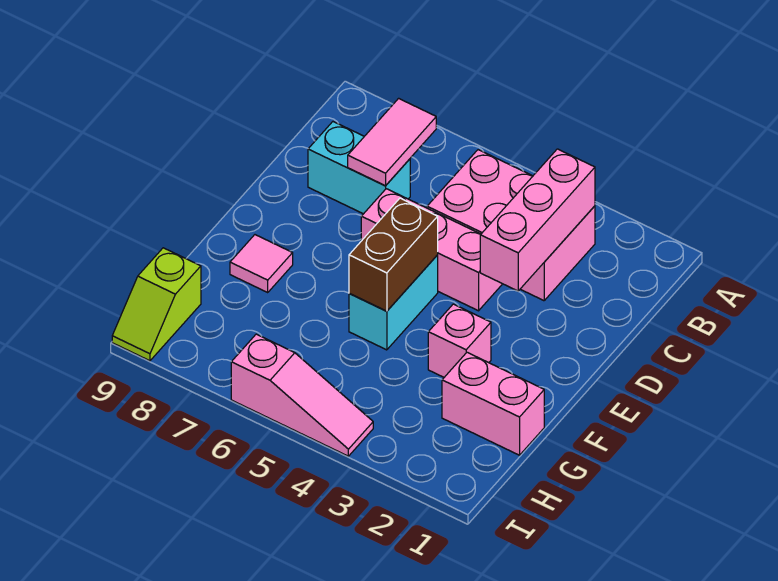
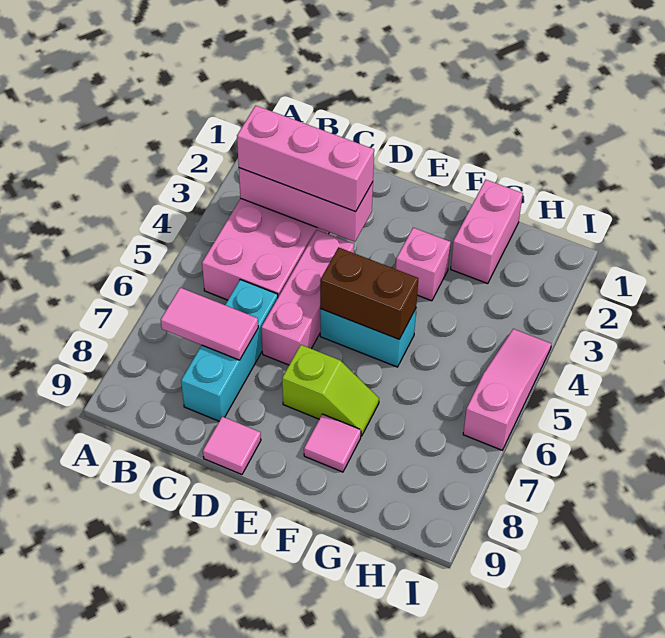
none -> pink brick B3:D3 level 3
cyan brick C7:C8 level 1 -> cyan brick C6:C8 level 1
none -> pink tile D9 level 1
lime slope H9:I9 level 1 top H -> lime slope E7:F7 level 1 top E

